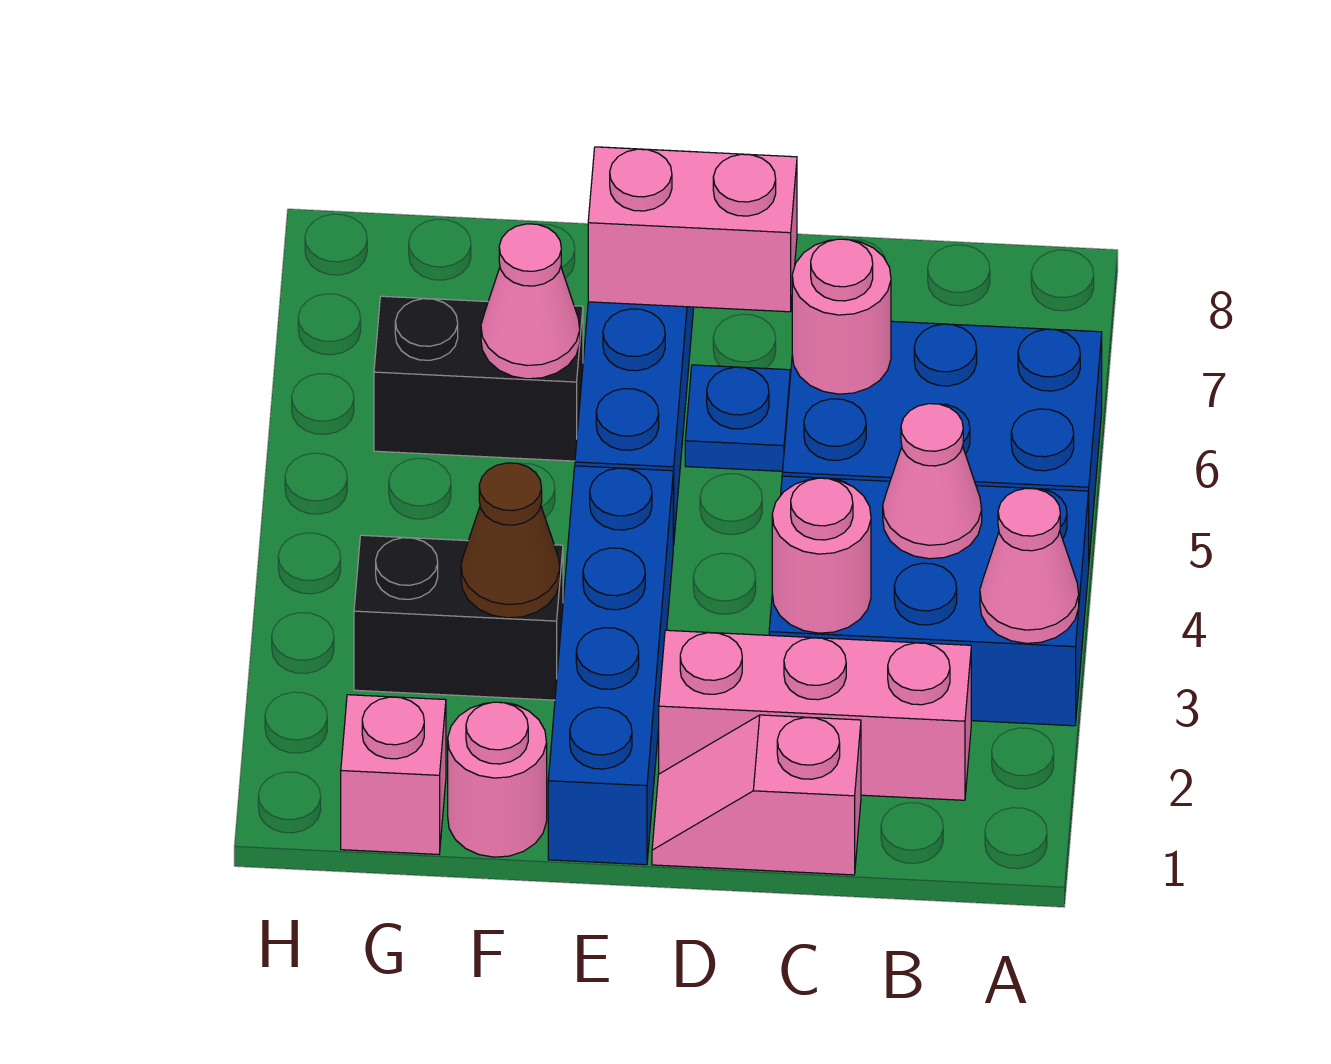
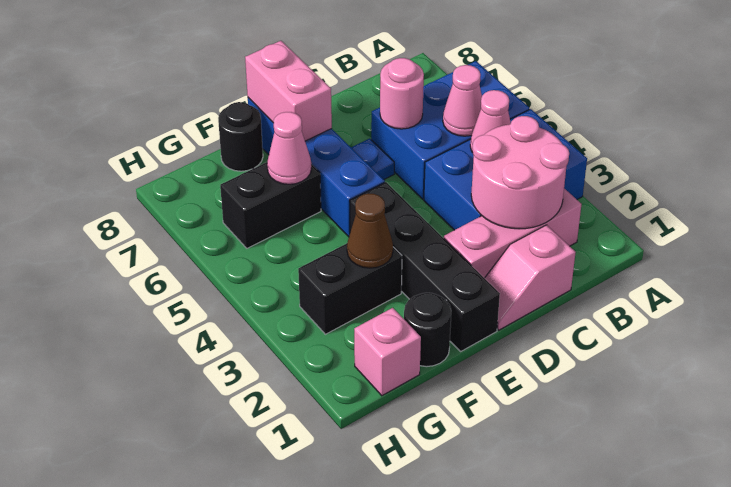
pink cone A3 level 2 -> pink cone B5 level 2
pink round brick C3 level 2 -> pink round brick B2:C3 level 2
pink brick D7:E7 level 2 -> pink brick E7:E8 level 2
blue brick E1:E4 level 1 -> black brick E1:E4 level 1
pink round brick F1 level 1 -> black round brick F1 level 1
none -> black round brick F8 level 1

